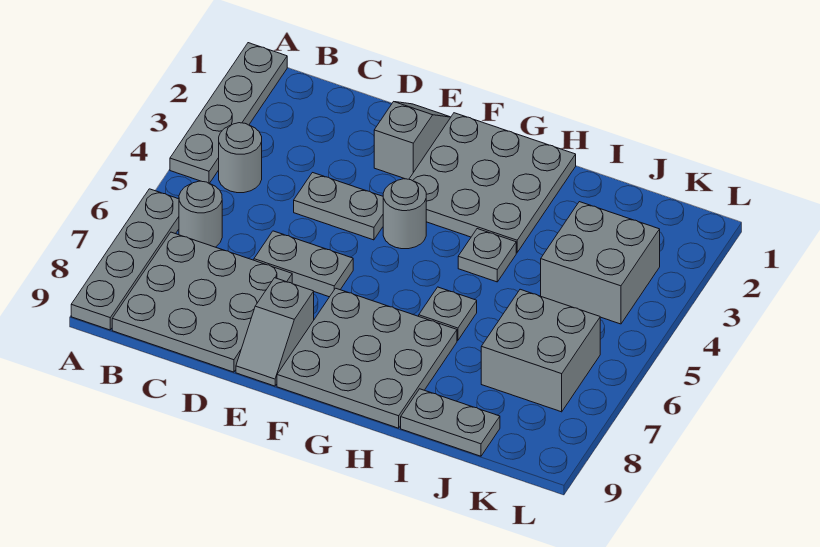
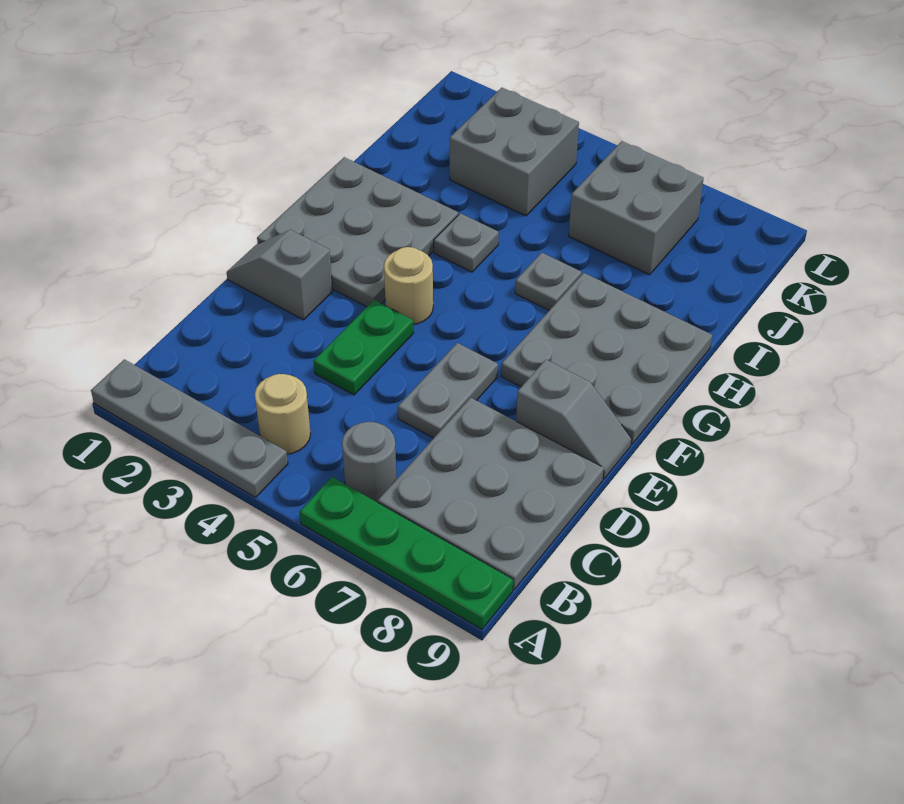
grey plate A6:A9 level 1 -> green plate A6:A9 level 1
grey round brick B4 level 1 -> tan round brick B4 level 1
grey plate D4:E4 level 1 -> green plate D4:E4 level 1
grey round brick F4 level 1 -> tan round brick F4 level 1
grey plate I9:J9 level 1 -> none

